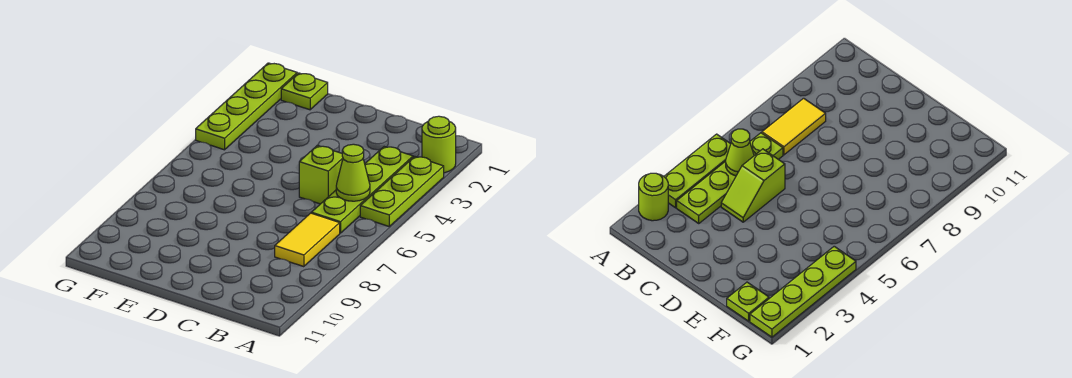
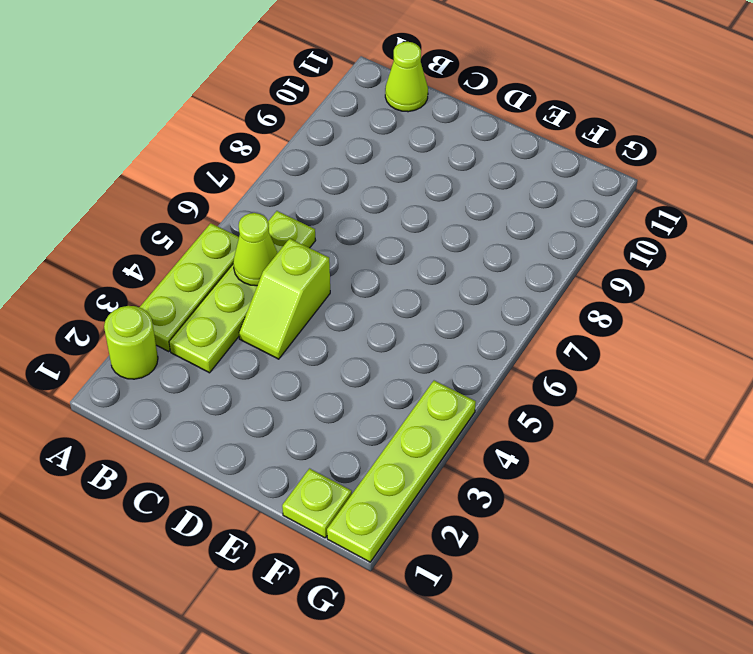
yellow tile B7:B8 level 1 -> none
none -> lime cone B11 level 1

